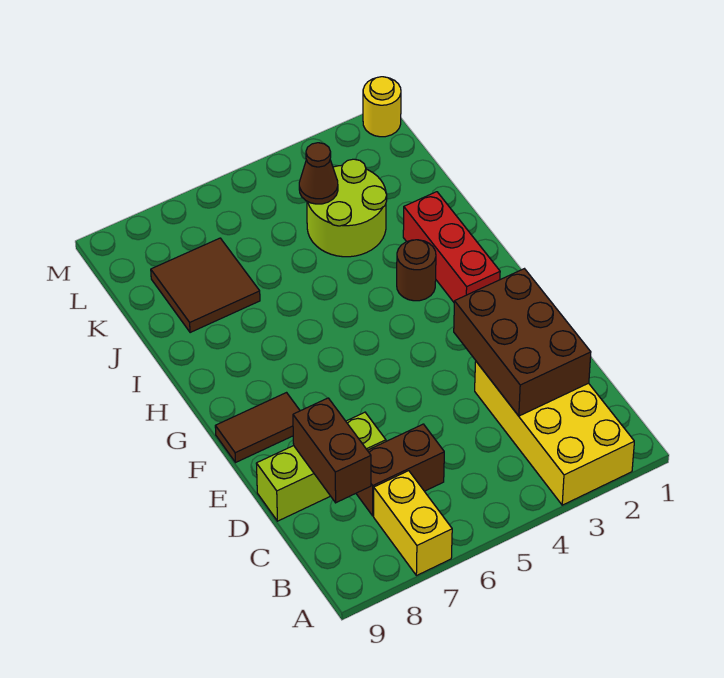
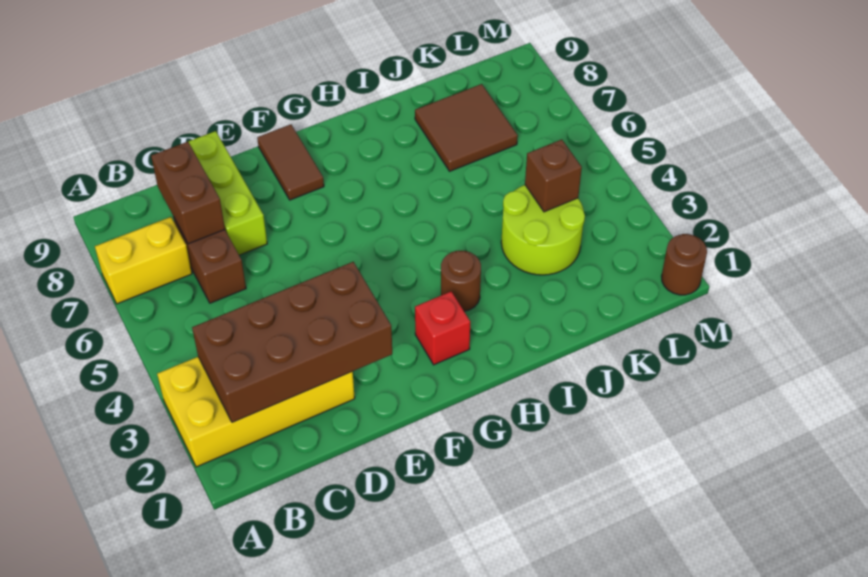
brown brick C2:E3 level 2 -> brown brick B2:E3 level 2
brown brick C8:D8 level 2 -> brown brick C7:C8 level 2
red brick G2:I2 level 1 -> red brick G2 level 1
brown cone K4 level 2 -> brown brick K4 level 2
yellow round brick M1 level 1 -> brown round brick M1 level 1

